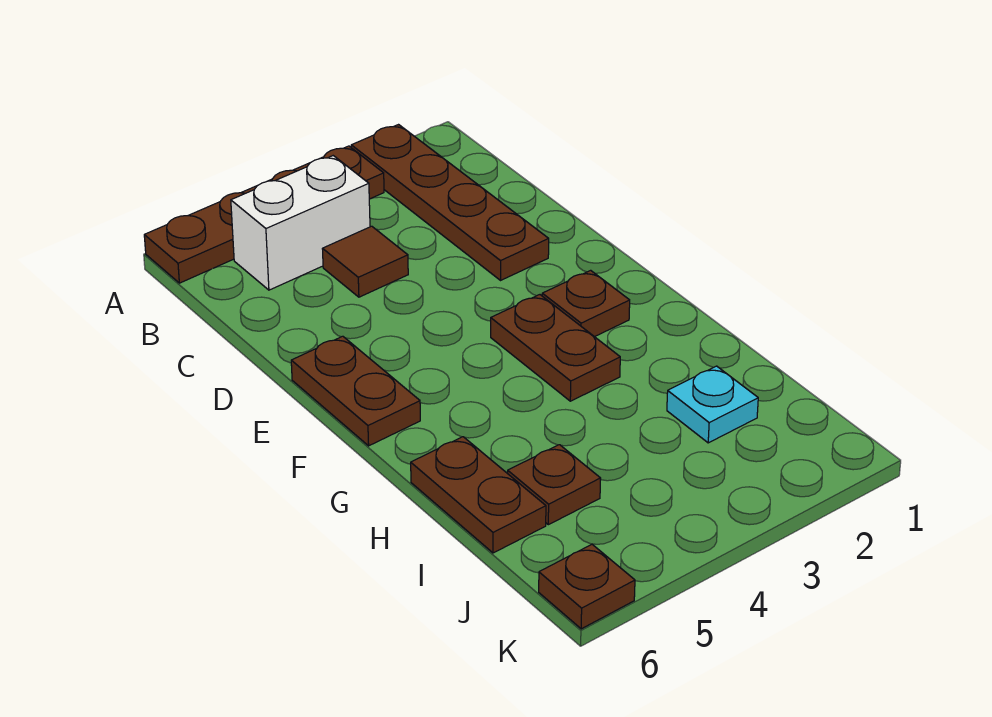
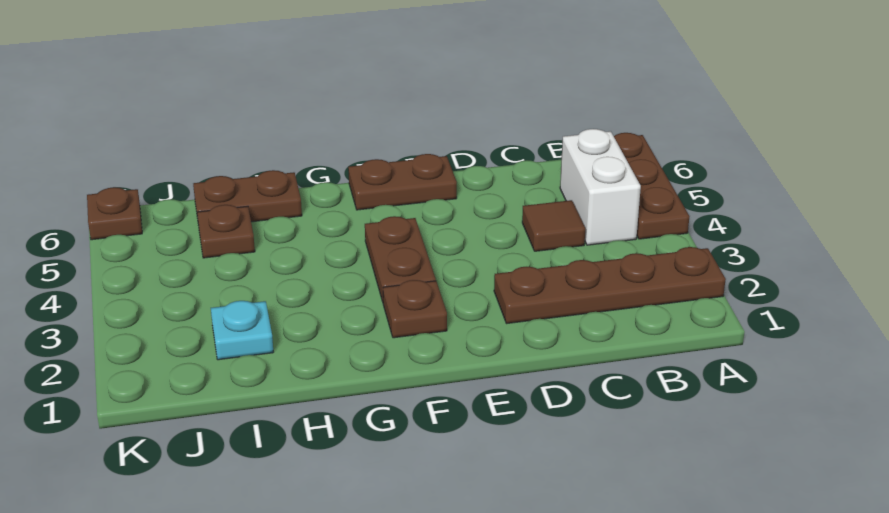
brown plate A3:A6 level 1 -> brown plate A4:A6 level 1
brown plate F3:G3 level 1 -> brown plate F3:F4 level 1

